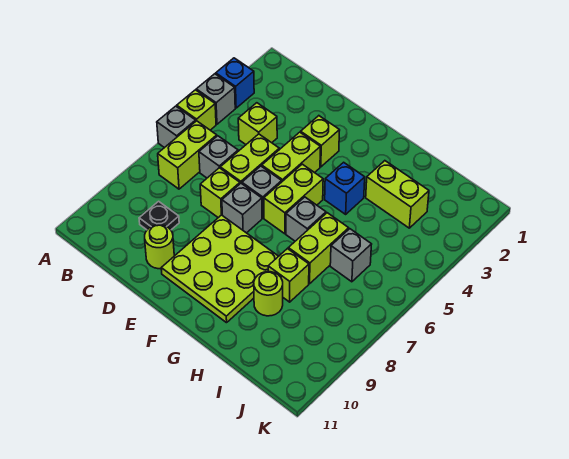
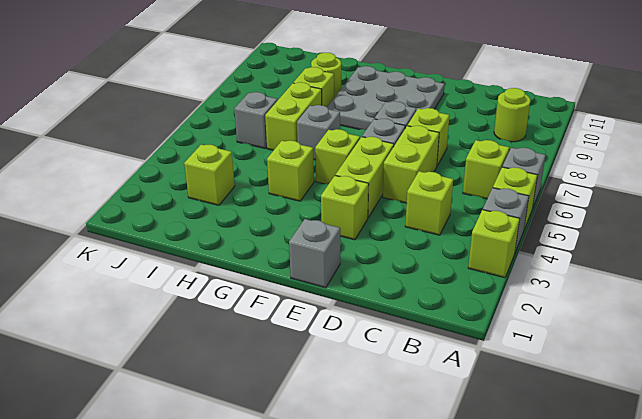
blue brick A3 level 1 -> lime brick A3 level 1
lime brick B6:B7 level 1 -> lime brick B6 level 1
grey brick C6 level 1 -> grey brick E1 level 1
black plate C9 level 1 -> none
lime round brick D10 level 1 -> lime round brick B9 level 1
lime plate E8:G10 level 1 -> grey plate E8:G10 level 1
lime brick F5:F6 level 1 -> lime brick F5 level 1
blue brick G4 level 1 -> lime brick G4 level 1
lime brick H3:I3 level 1 -> lime brick I3 level 1

